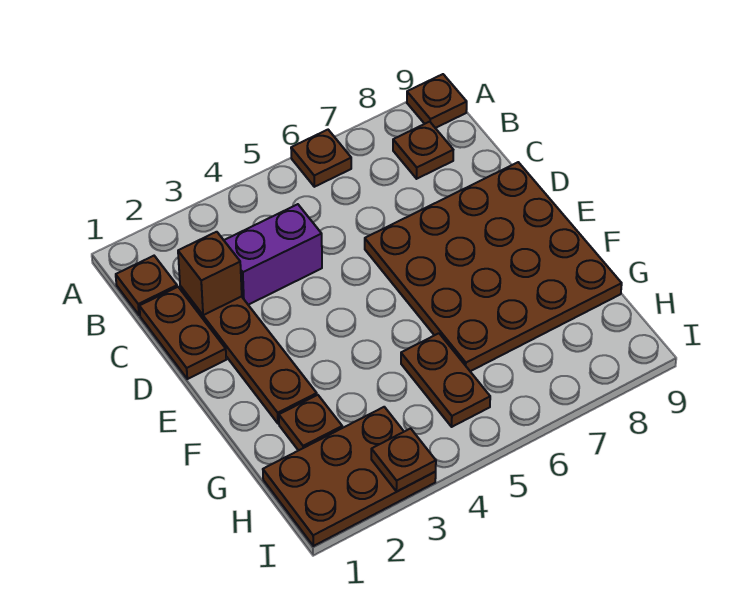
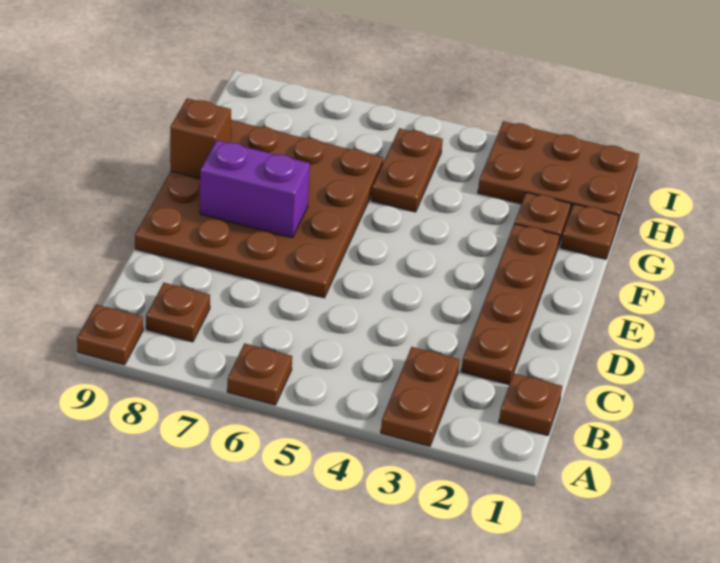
brown plate C1:D1 level 1 -> brown plate A3:B3 level 1
brown brick C2 level 2 -> brown brick F9 level 2
purple brick C3:C4 level 1 -> purple brick E7:E8 level 2
brown plate I3 level 2 -> brown plate G1 level 1

